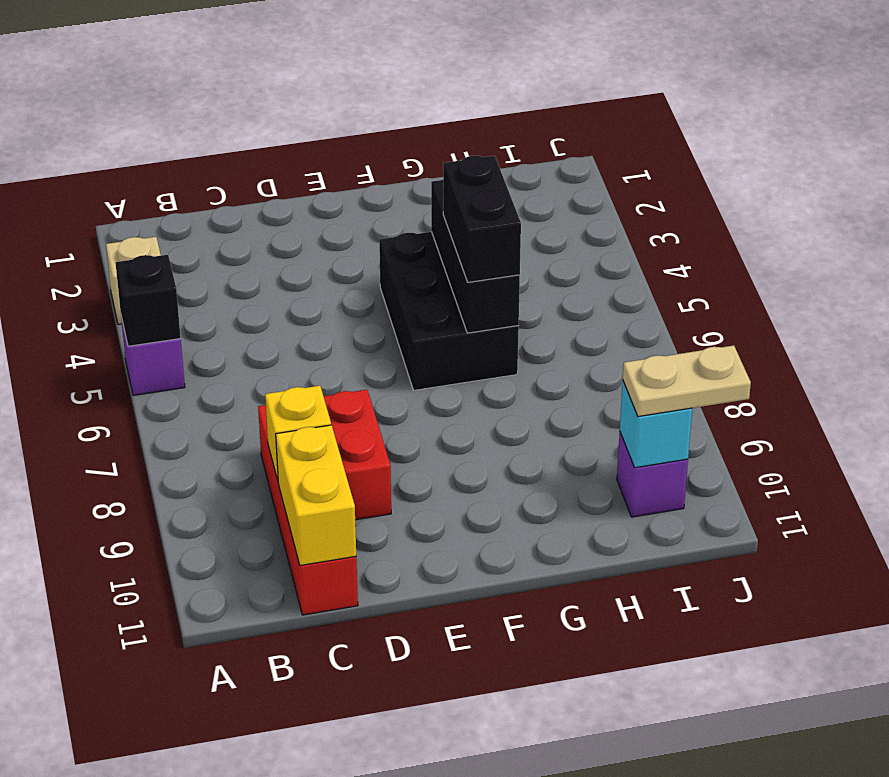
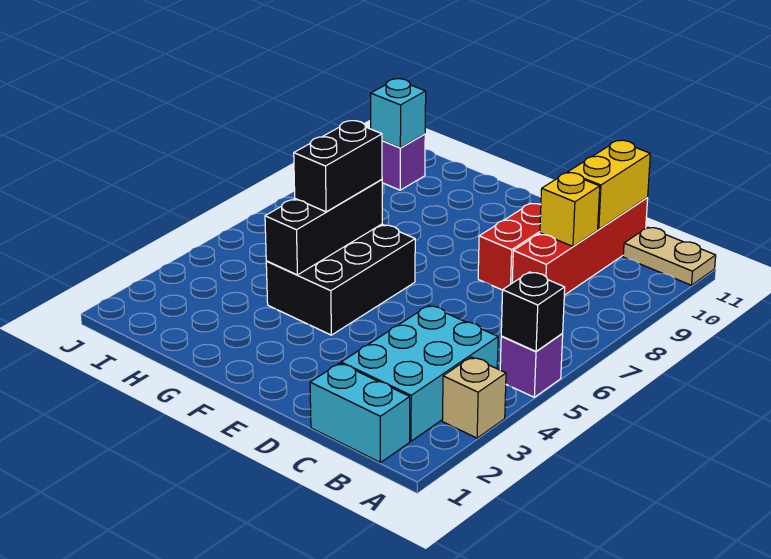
none -> cyan brick B1:C1 level 1
none -> cyan brick B2:C4 level 1
tan plate I10:J10 level 3 -> tan plate A11:B11 level 1

